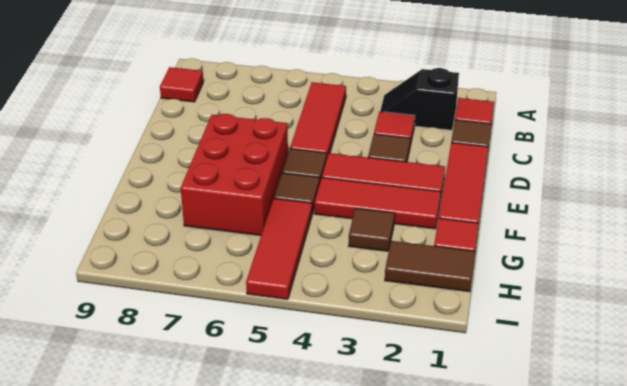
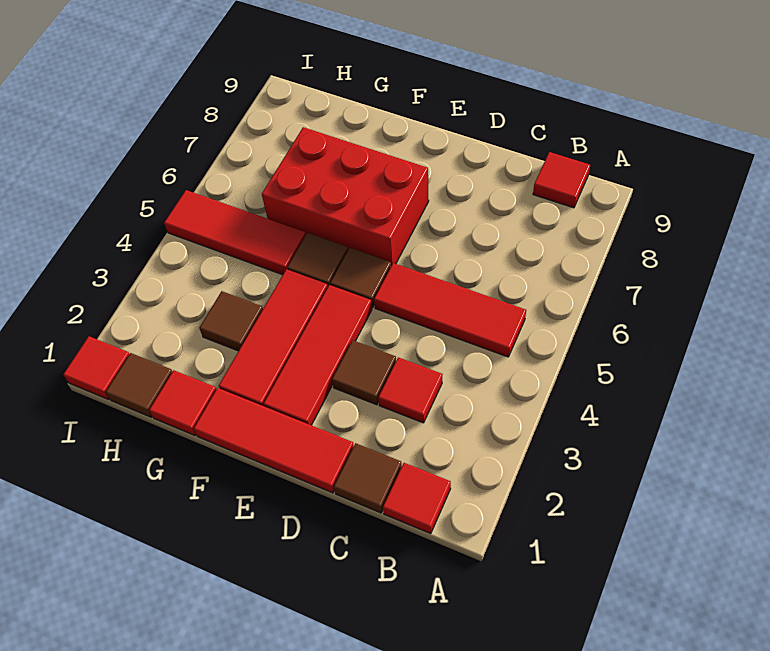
black slope B2:B3 level 1 top 2 -> none
brown tile H1:H2 level 1 -> brown tile H1 level 1
none -> red tile I1 level 1

